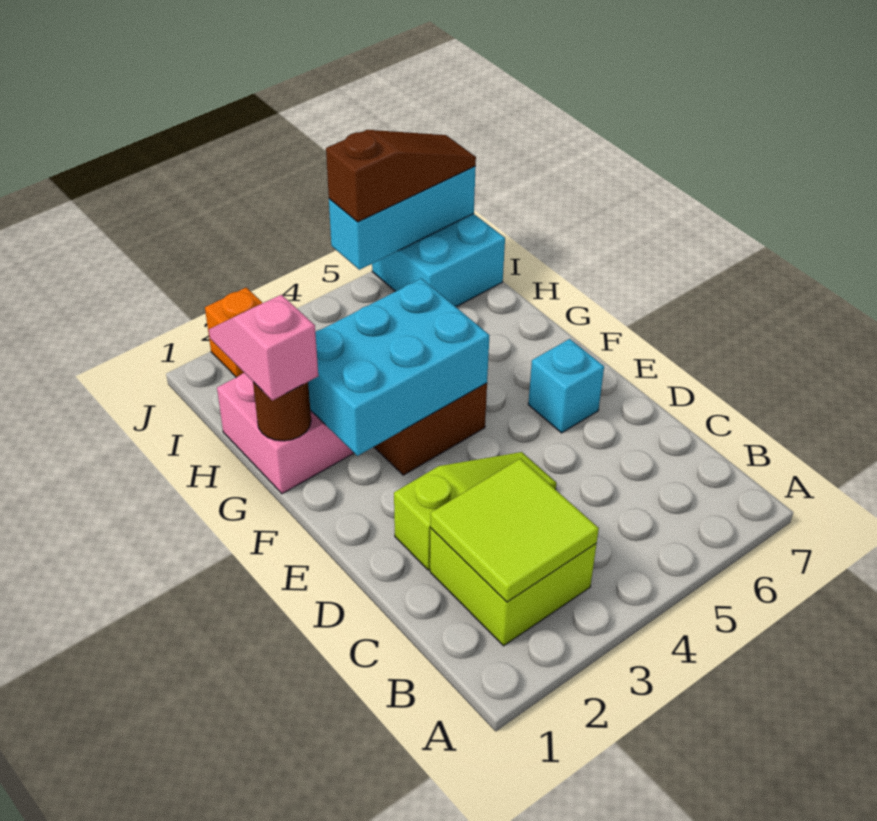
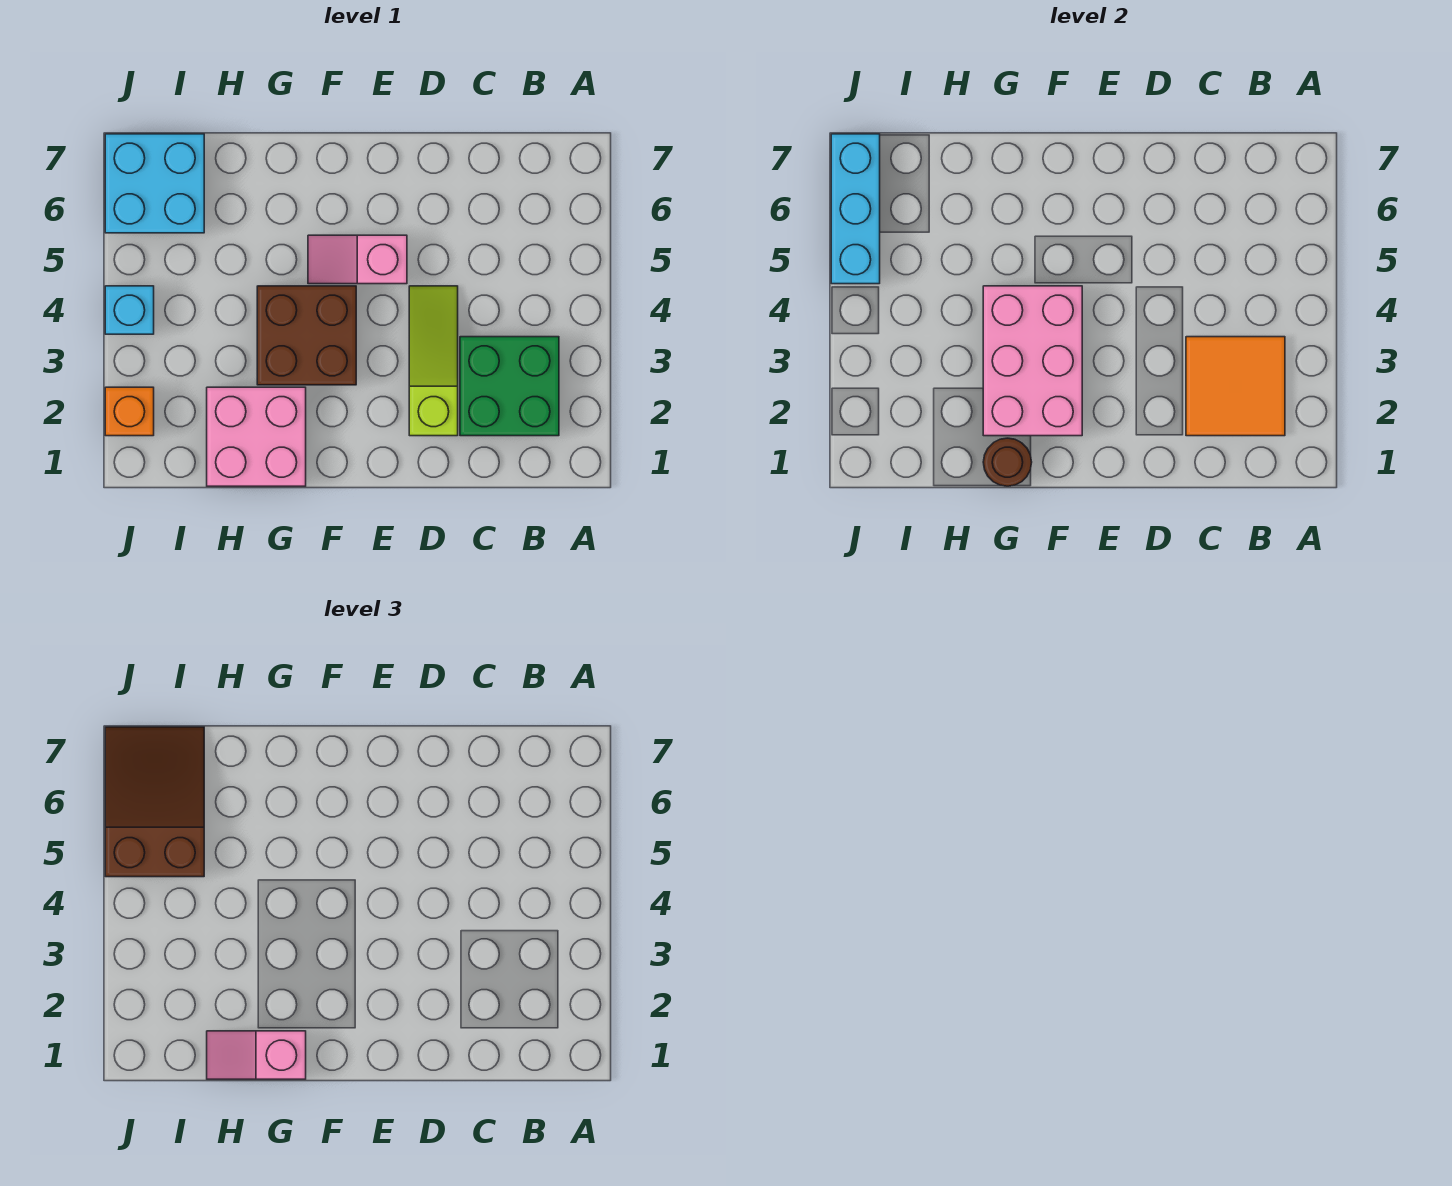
lime brick B2:C3 level 1 -> green brick B2:C3 level 1
lime tile B2:C3 level 2 -> orange tile B2:C3 level 2
none -> pink slope E5:F5 level 1 top E
cyan brick E6 level 1 -> cyan brick J4 level 1
cyan brick F2:G4 level 2 -> pink brick F2:G4 level 2
brown slope J5:J7 level 3 top 5 -> brown slope I5:J7 level 3 top 5

